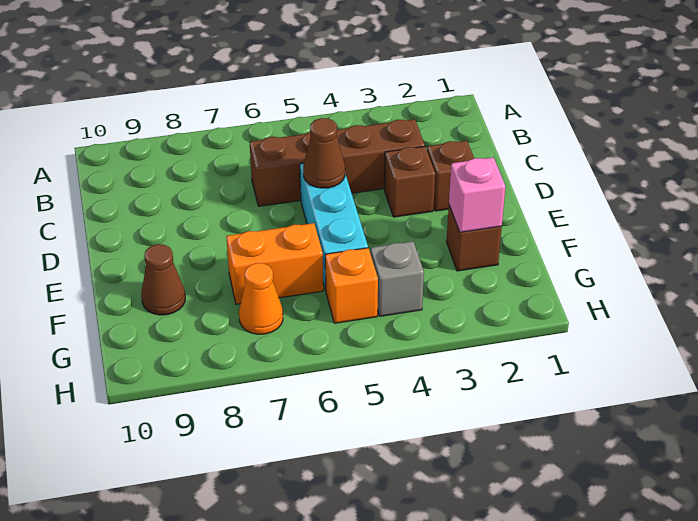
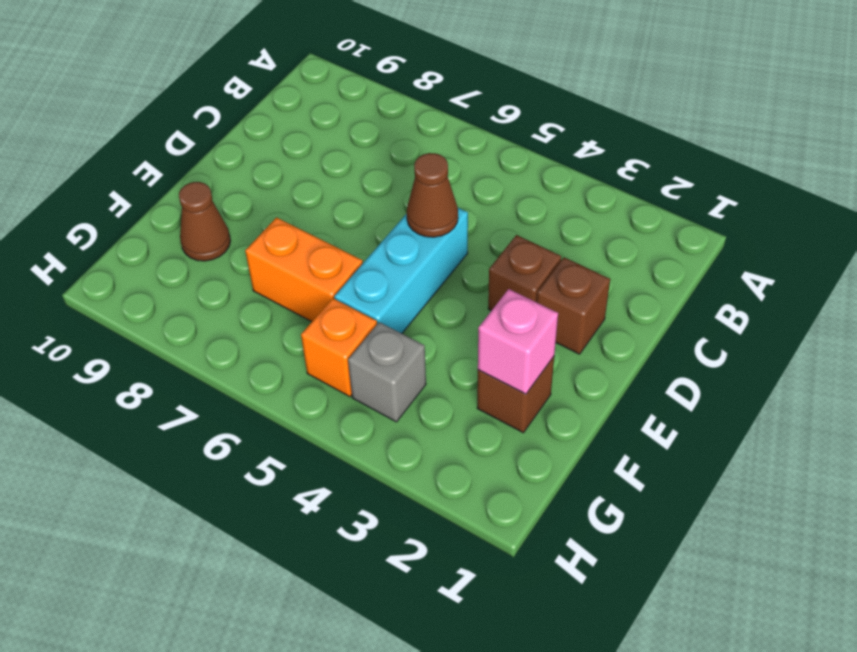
brown brick C3:C6 level 1 -> none
orange cone G7 level 1 -> none

